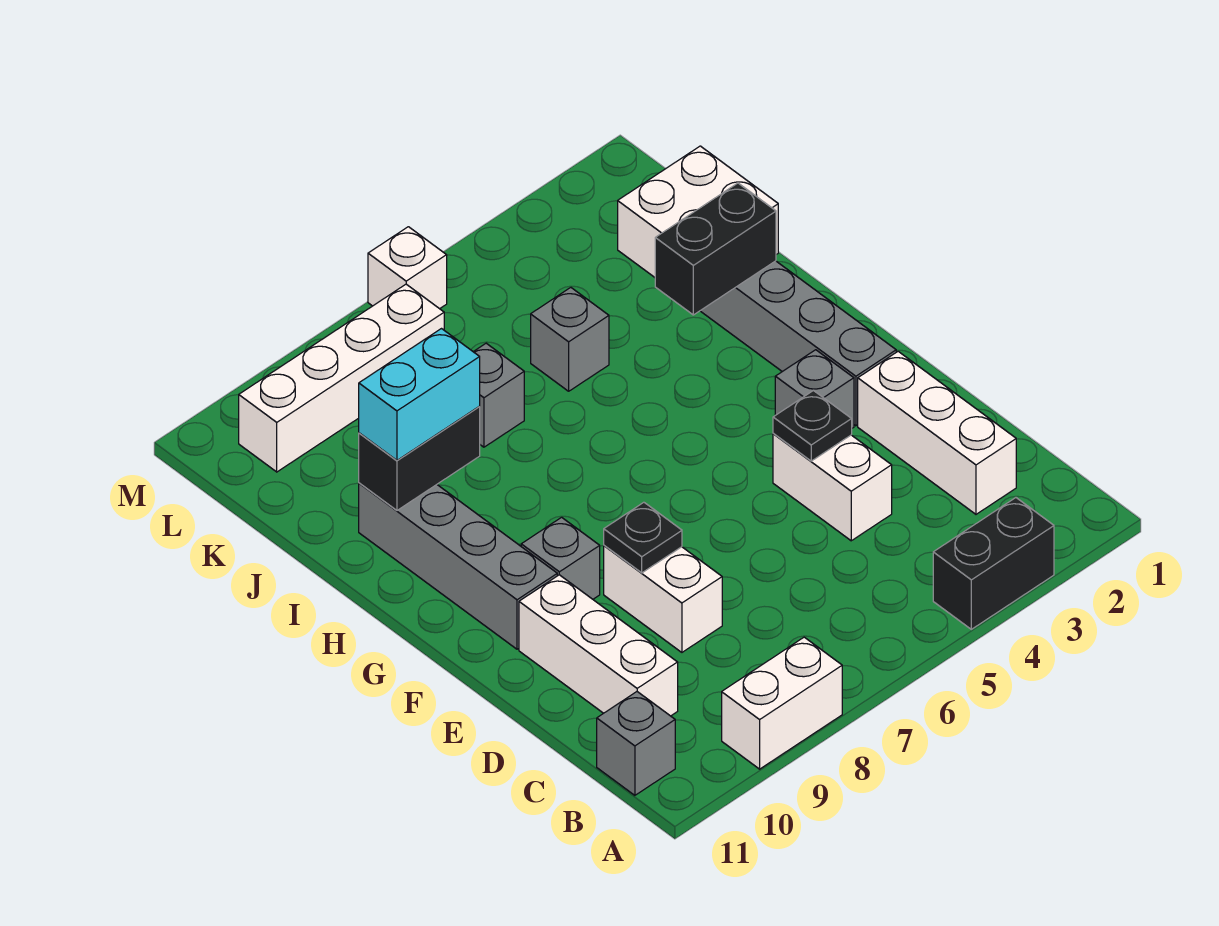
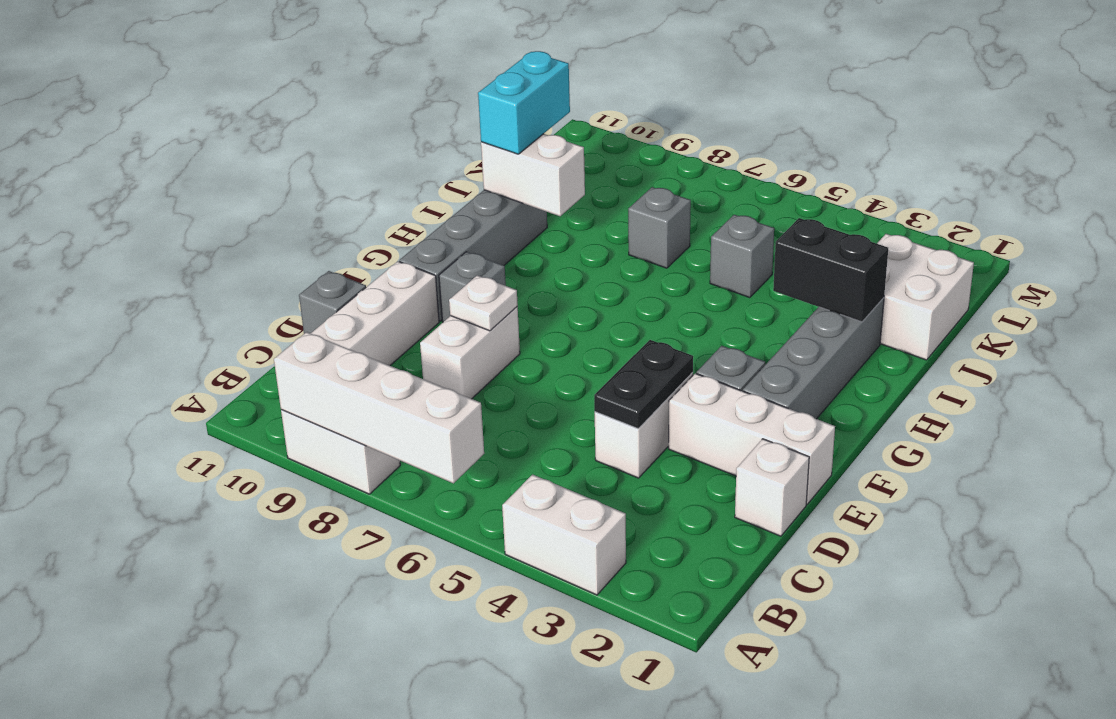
black brick A3:A4 level 1 -> white brick A3:A4 level 1
grey brick B11 level 1 -> grey brick D11 level 1
white brick C2:E2 level 1 -> white brick E1:E3 level 1
black plate E4 level 2 -> black plate D4:E4 level 2
black plate E8 level 2 -> white plate E8 level 2
black brick I9:I10 level 2 -> white brick I9:I10 level 2
cyan brick I9:I10 level 3 -> cyan brick I10:J10 level 3
white brick L7:L10 level 1 -> white brick A6:A9 level 2
white brick M6 level 1 -> white brick D1 level 1

